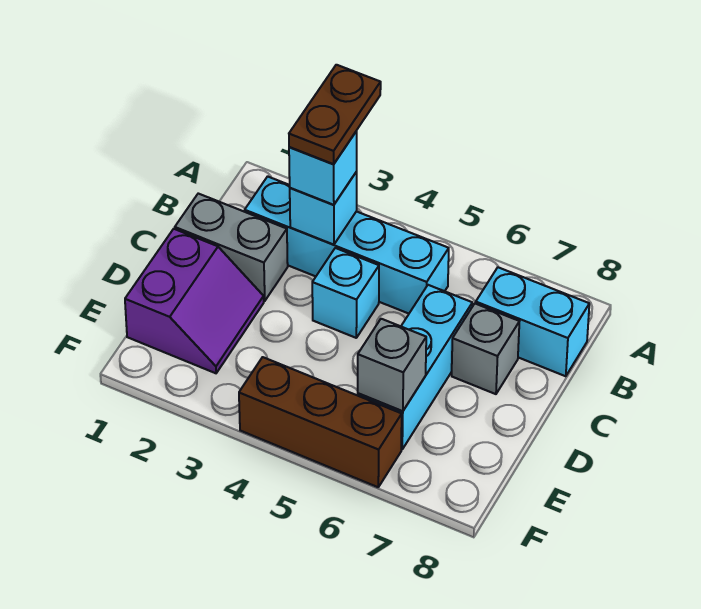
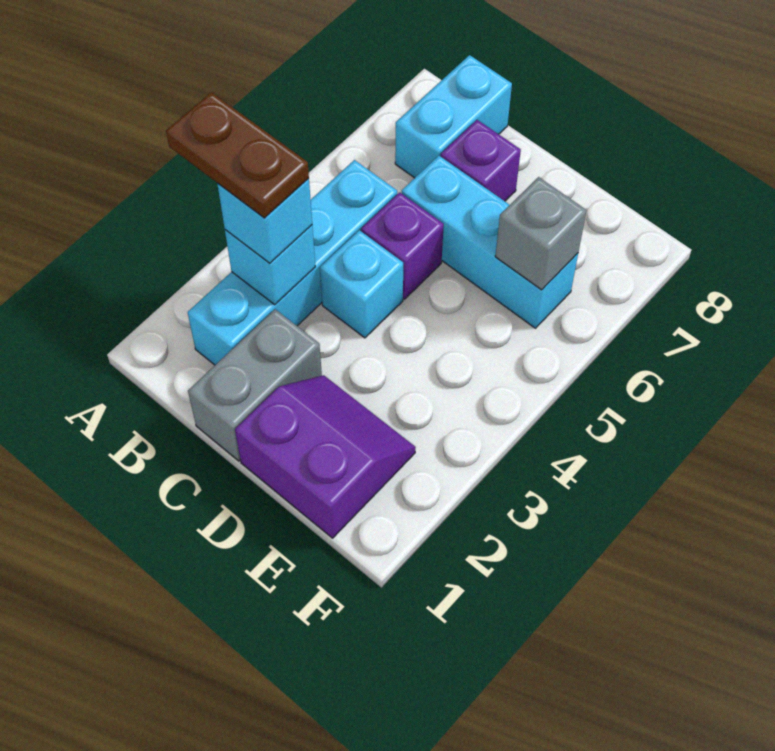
none -> purple brick C5 level 1
grey brick C7 level 1 -> purple brick C7 level 1
brown brick F4:F6 level 1 -> none

